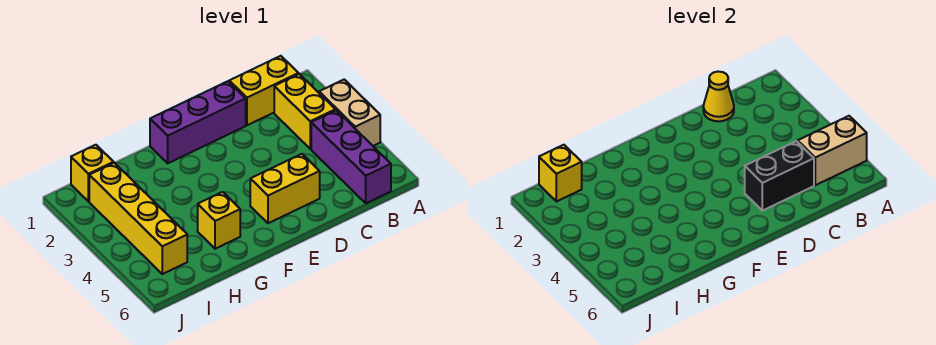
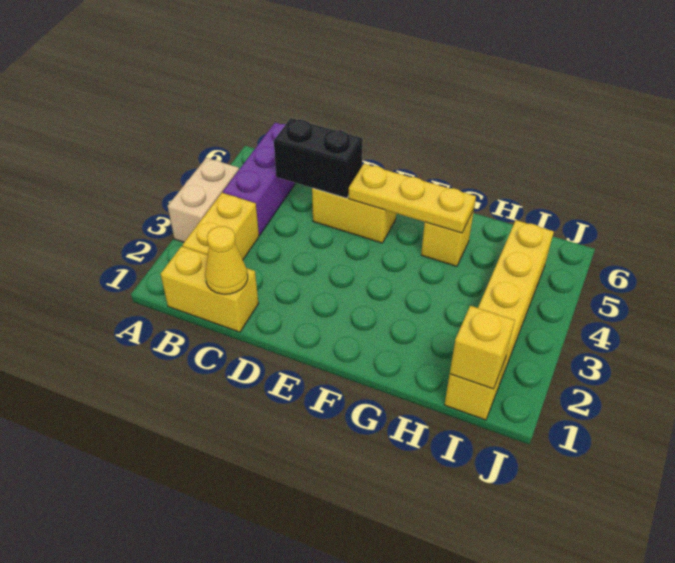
tan brick A5:B5 level 2 -> none
purple brick D1:F1 level 1 -> none
none -> yellow plate E5:G5 level 2

